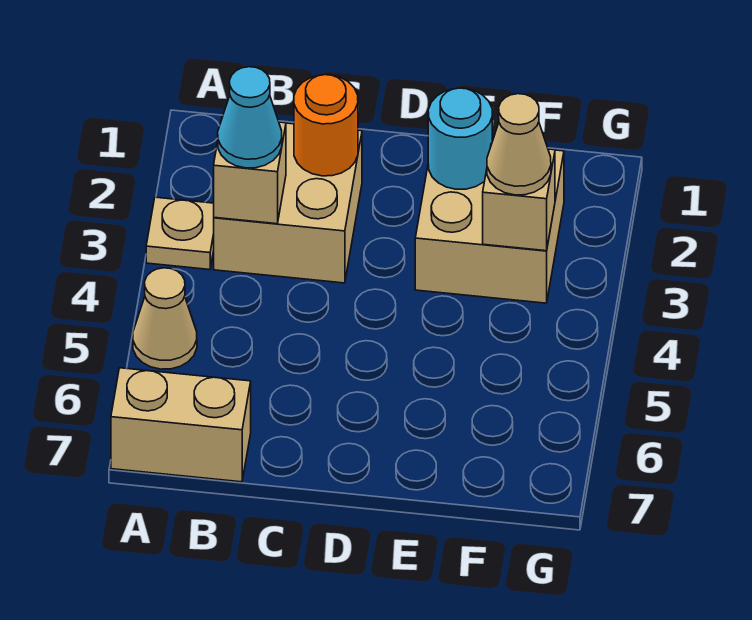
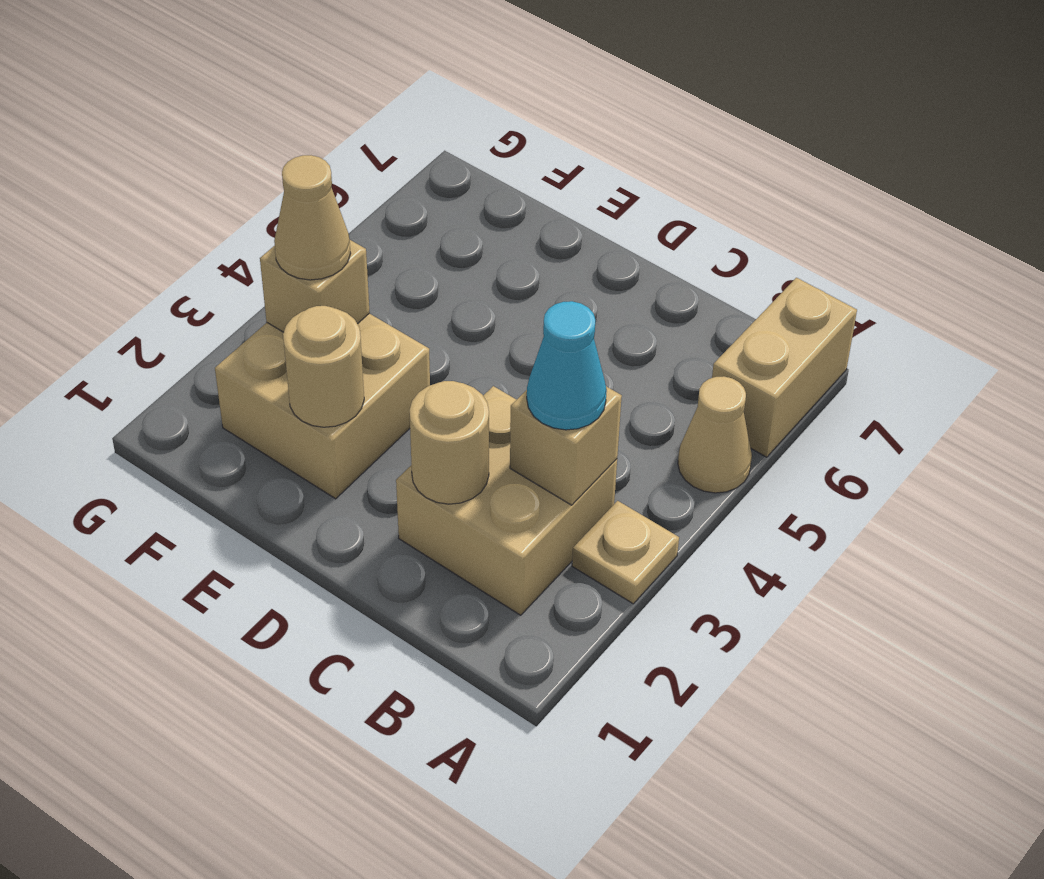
tan brick A7:B7 level 1 -> tan brick A6:A7 level 1
orange round brick C2 level 2 -> tan round brick C2 level 2
cyan round brick E2 level 2 -> tan round brick E2 level 2

